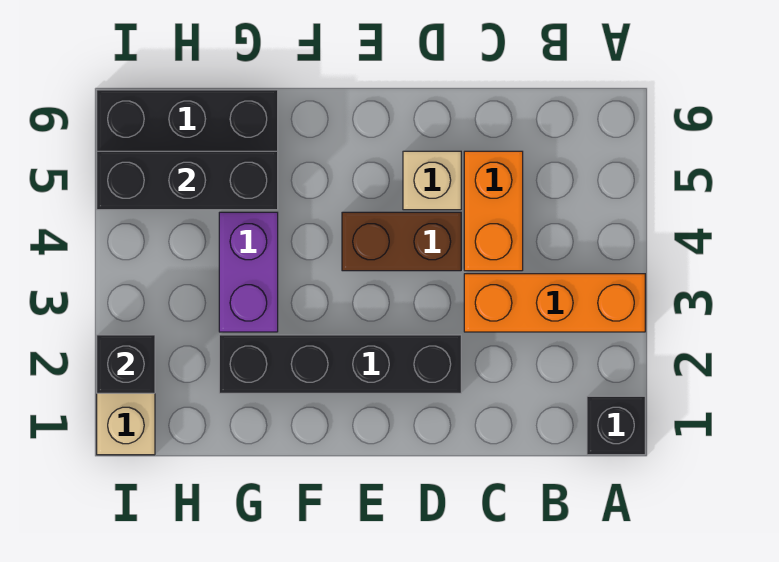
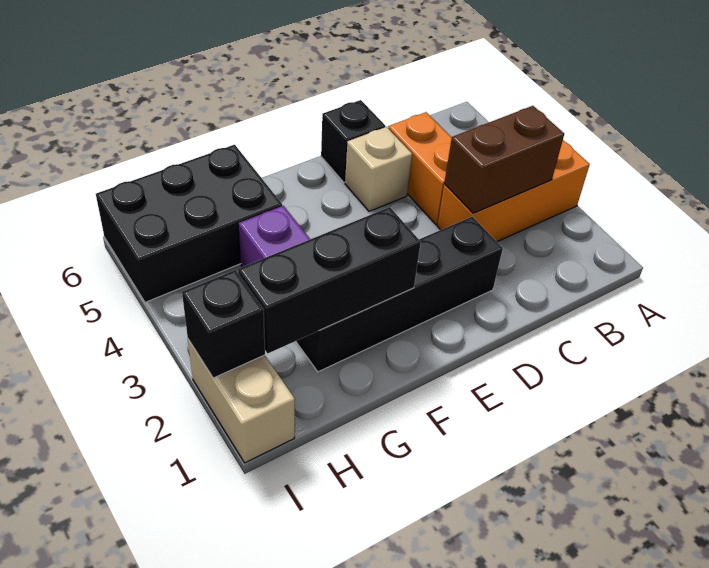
black brick A1 level 1 -> black brick D6 level 1
brown brick D4:E4 level 1 -> brown brick B3:C3 level 2
black brick G5:I5 level 2 -> black brick F2:H2 level 2

